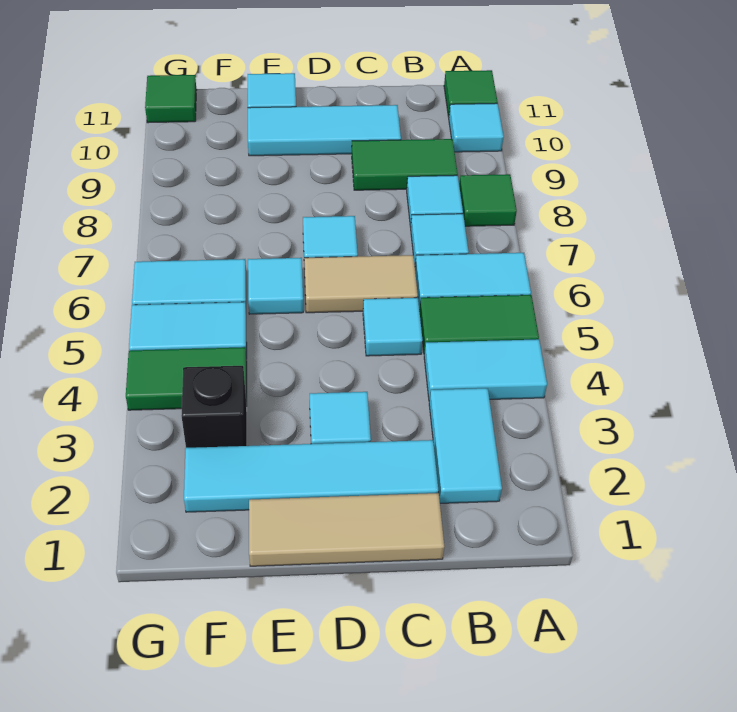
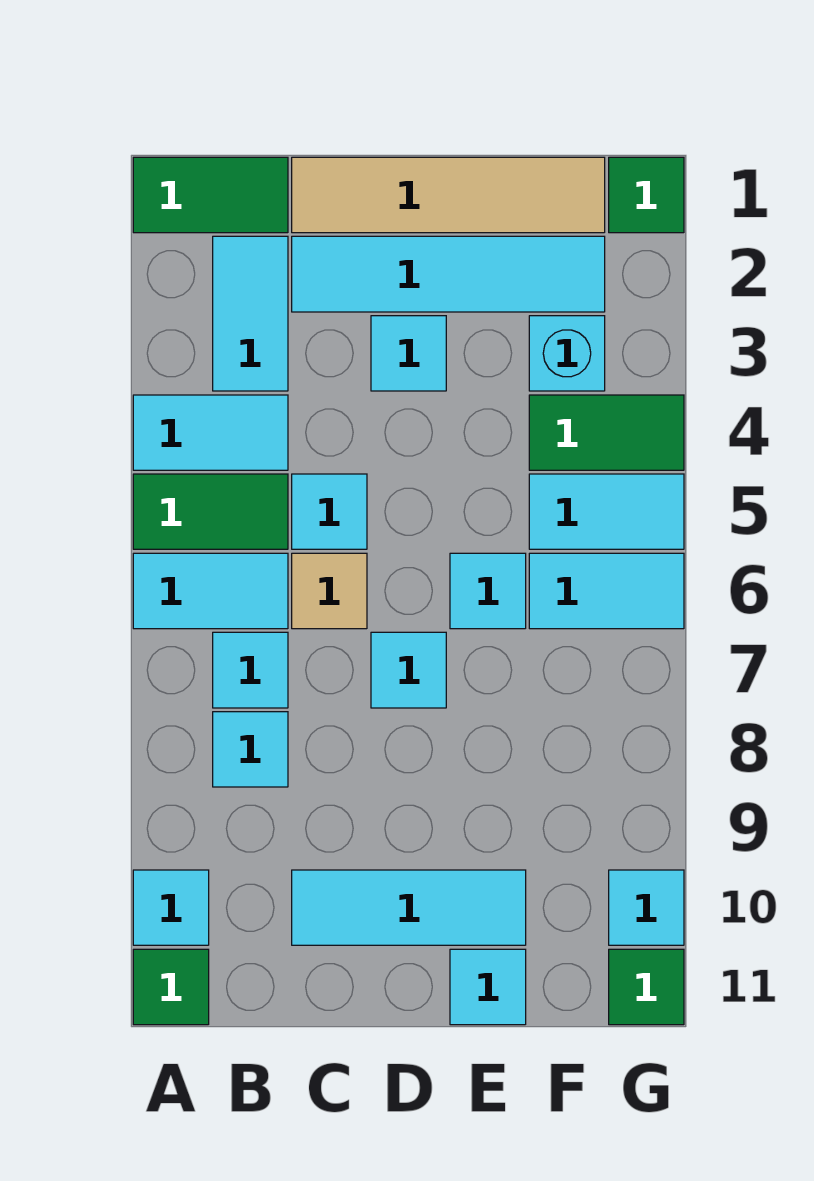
green tile A8 level 1 -> green tile G1 level 1
green tile B9:C9 level 1 -> green tile A1:B1 level 1
tan tile C1:E1 level 1 -> tan tile C1:F1 level 1
tan tile C6:D6 level 1 -> tan tile C6 level 1
black brick F3 level 1 -> cyan brick F3 level 1
none -> cyan tile G10 level 1

